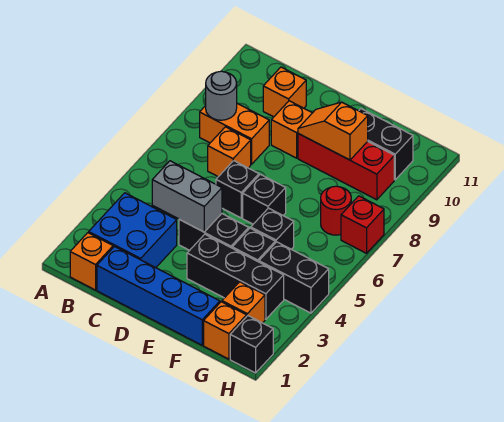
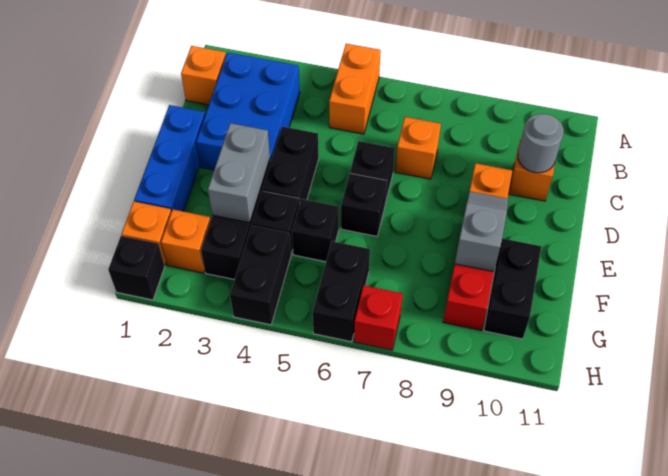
blue brick B2:C3 level 1 -> blue brick B2:D3 level 1
orange brick B8:C8 level 1 -> orange brick A5:B5 level 1
grey round brick B8 level 2 -> grey round brick C10 level 2
blue brick C1:F1 level 1 -> blue brick D1:F1 level 1
grey brick C4:D4 level 2 -> grey brick E3:F3 level 2
orange slope E9:F9 level 2 top F -> grey slope E9:F9 level 2 top F
none -> black brick G6:H6 level 1
red round brick G7 level 1 -> none

